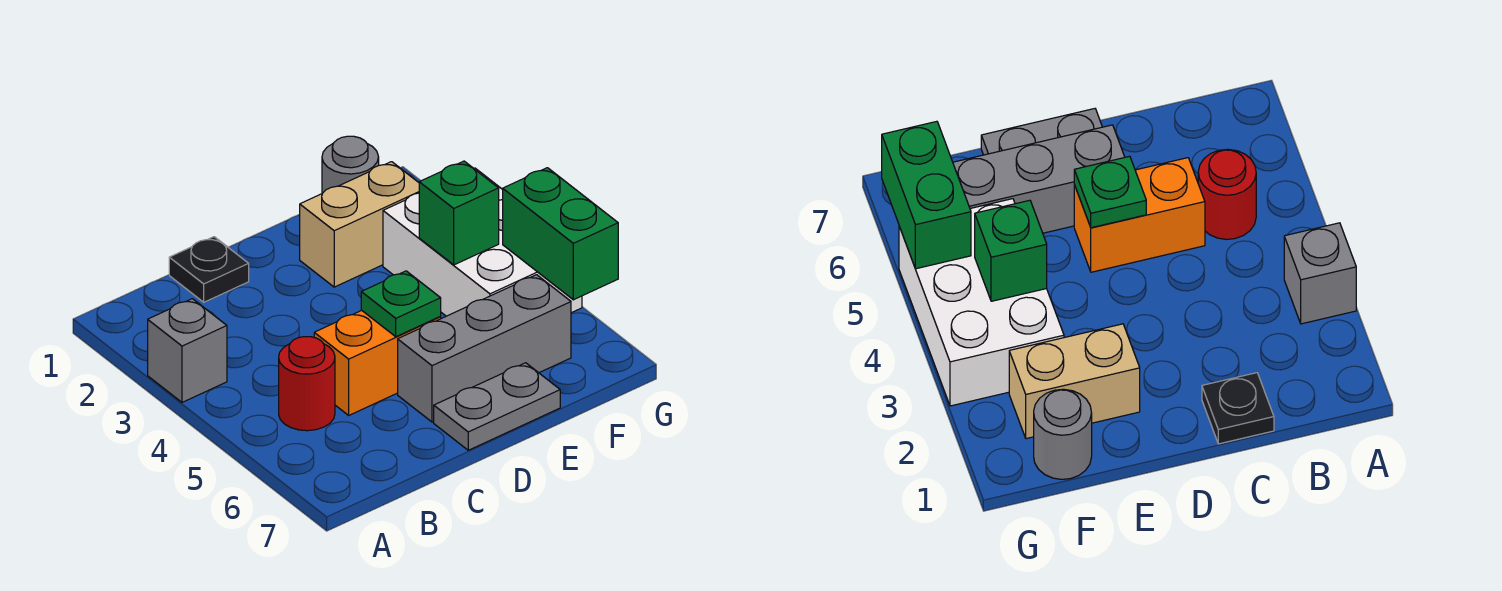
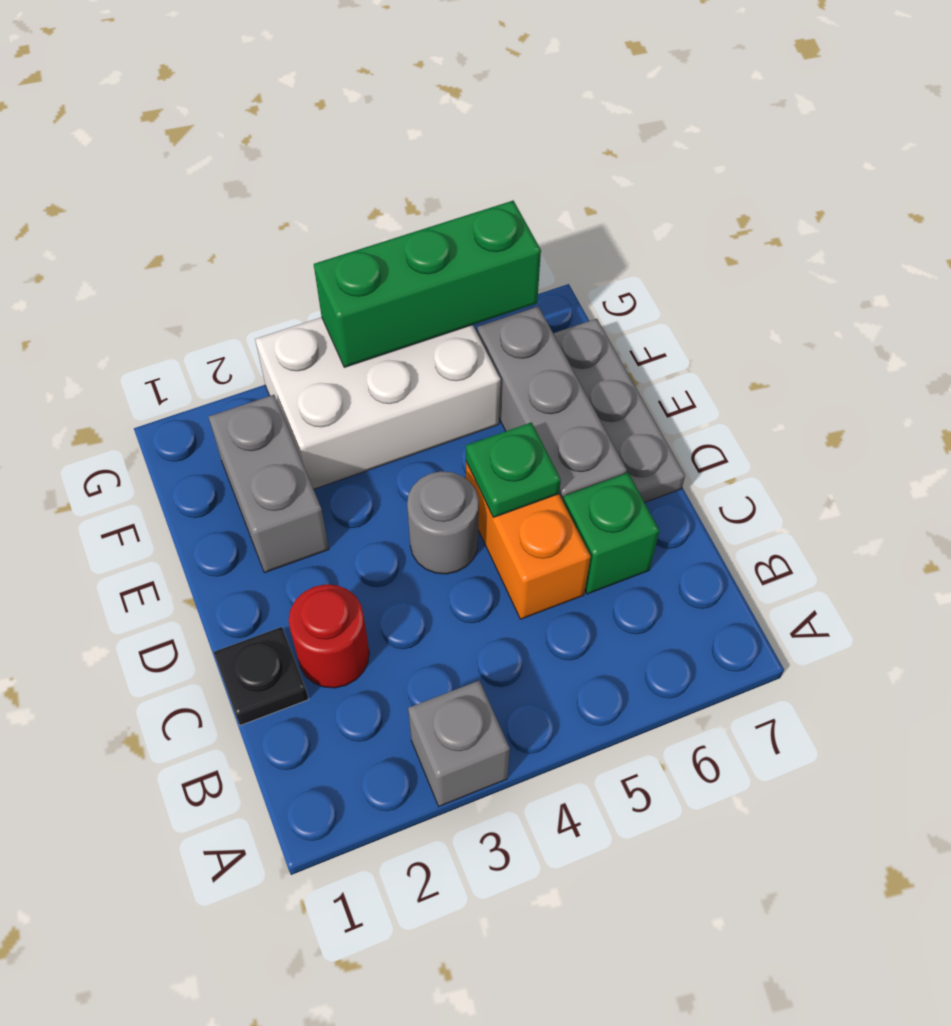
red round brick B5 level 1 -> red round brick C2 level 1
grey plate D7:E7 level 1 -> grey plate D7:F7 level 1
tan brick E2:F2 level 1 -> grey brick E2:F2 level 1
grey round brick F1 level 1 -> grey round brick D4 level 1
green brick F4 level 2 -> green brick C6 level 1
green brick G5:G6 level 2 -> green brick G4:G6 level 2

